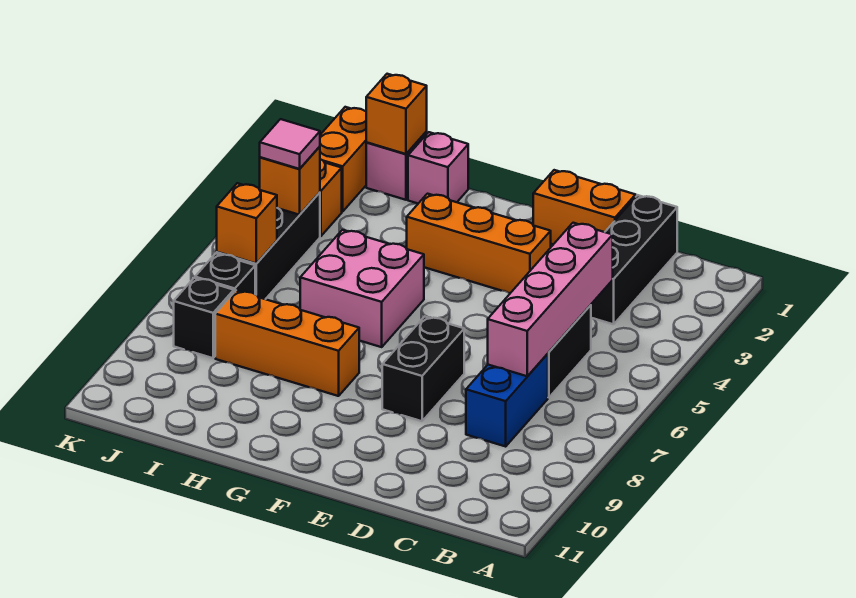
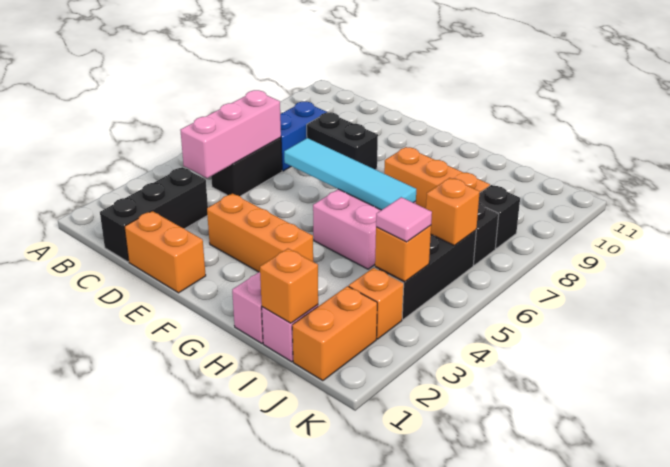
pink brick C4:C7 level 2 -> pink brick C4:C6 level 2
none -> cyan tile E6:H6 level 2
black brick E7:E8 level 1 -> black brick D8:E8 level 1

